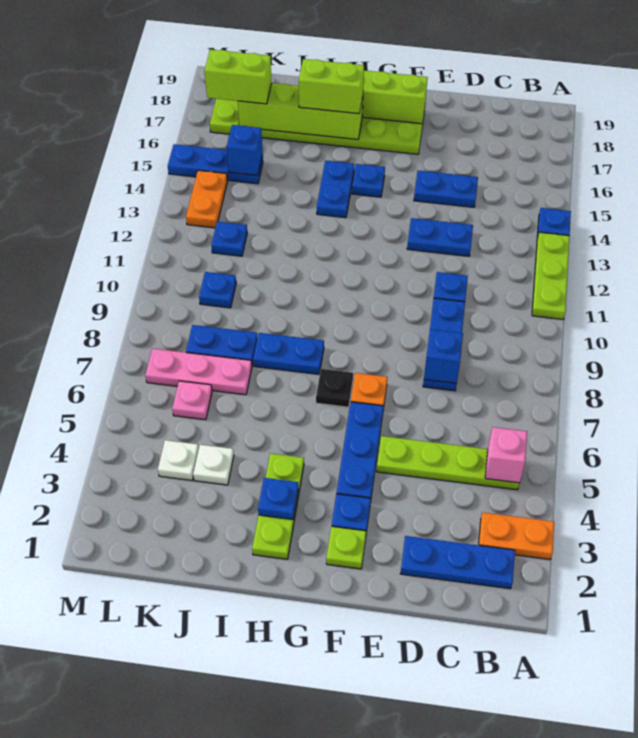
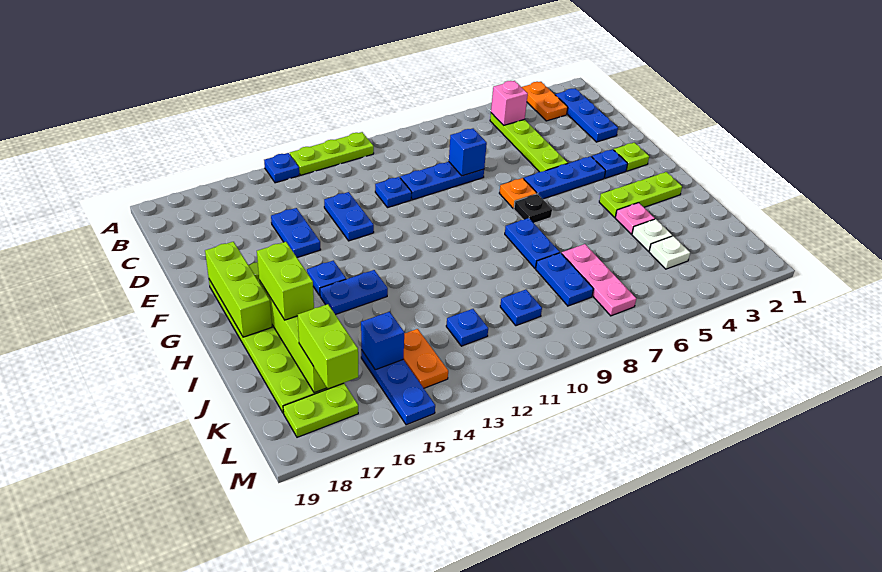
blue plate H3 level 2 -> none
pink plate K6 level 1 -> pink plate I4 level 1
orange plate L13:L14 level 1 -> orange plate K14:L14 level 1

